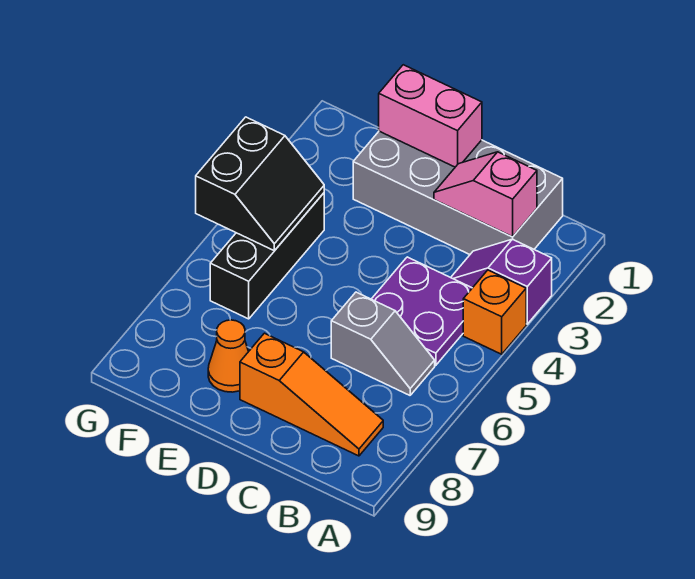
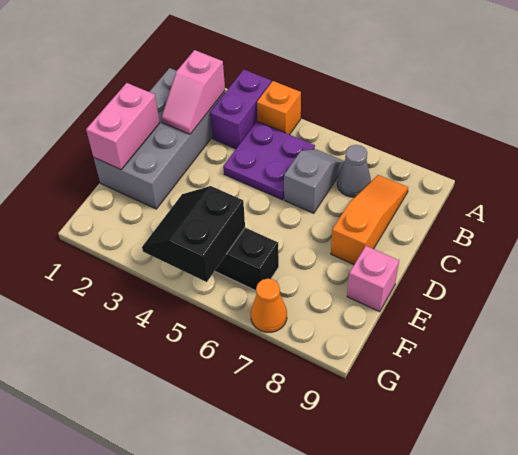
purple slope A3:B3 level 1 top A -> purple brick A3:B3 level 1
none -> grey cone B7 level 1
orange cone E8 level 1 -> orange cone G7 level 1
none -> pink brick E9 level 1
black slope F4:G5 level 2 top G -> black slope F4:G5 level 2 top 5

